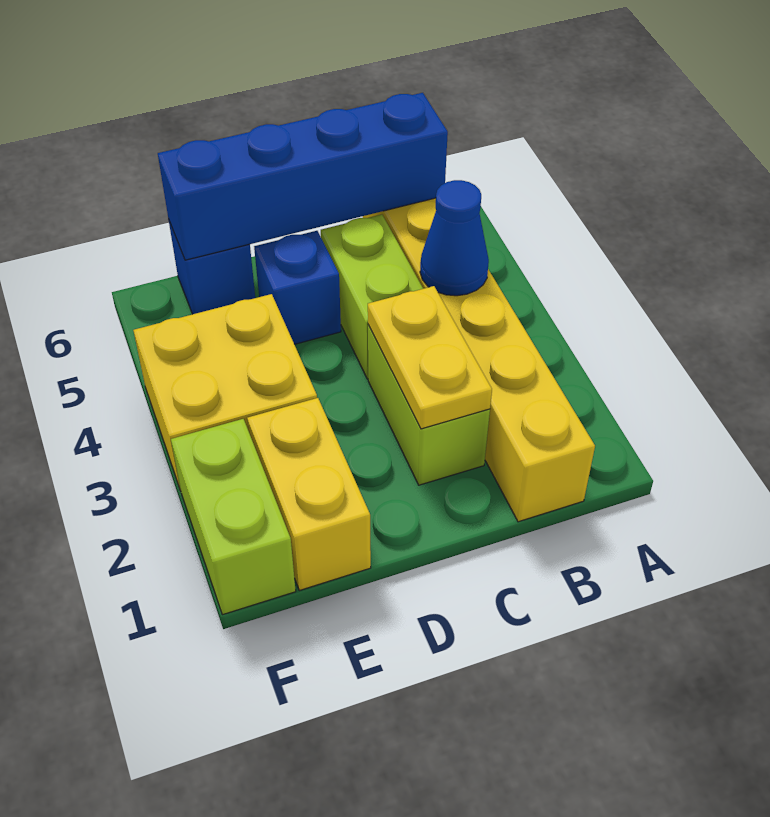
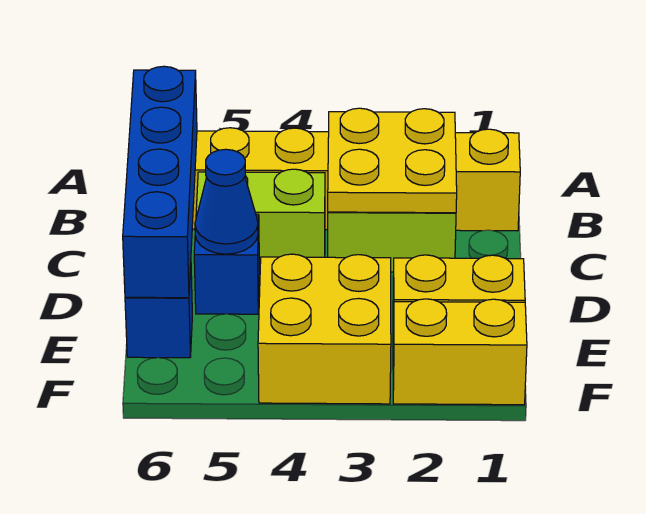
blue cone B4 level 2 -> blue cone D5 level 2
yellow plate C2:C3 level 2 -> yellow plate B2:C3 level 2
lime brick F1:F2 level 1 -> yellow brick F1:F2 level 1

